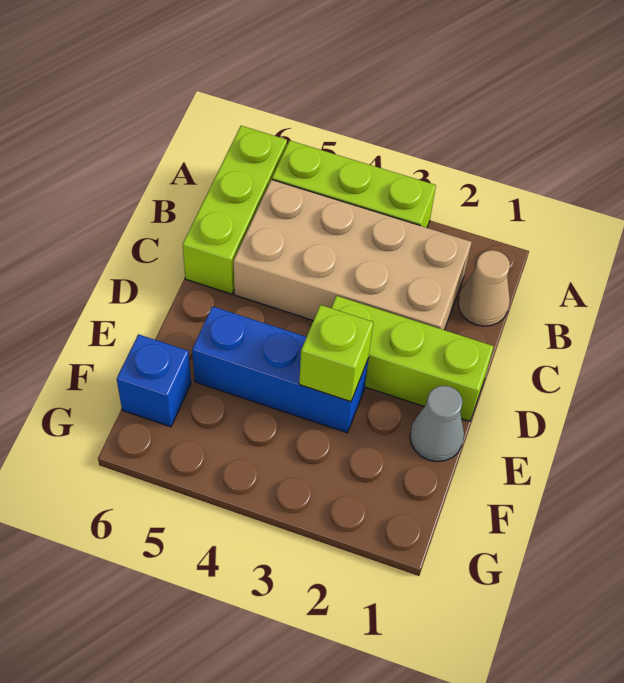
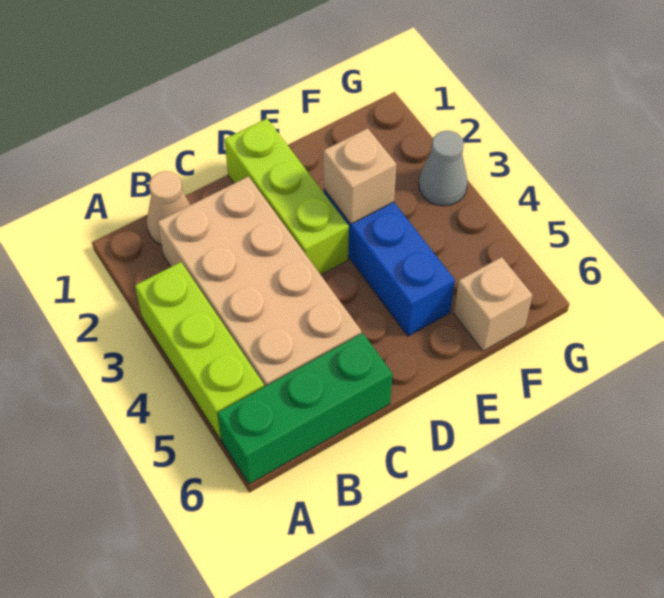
lime brick A6:C6 level 1 -> green brick A6:C6 level 1
grey cone E1 level 1 -> grey cone G3 level 1
lime brick E3 level 2 -> tan brick E3 level 2
blue brick F6 level 1 -> tan brick F6 level 1

